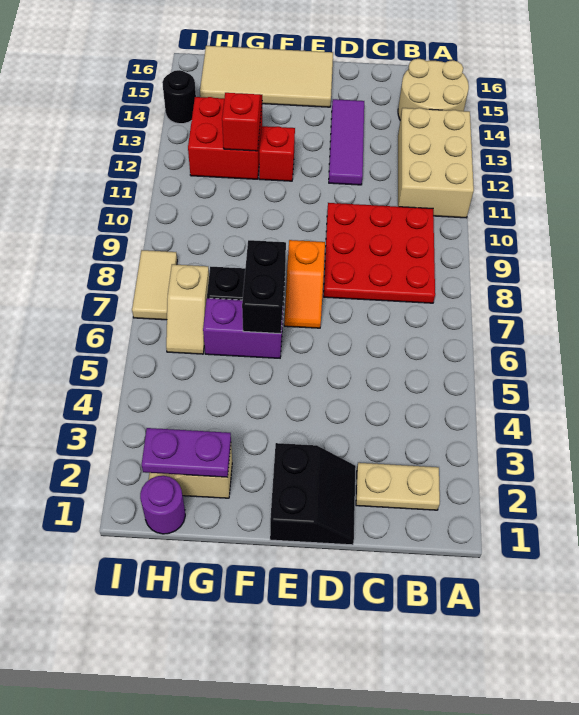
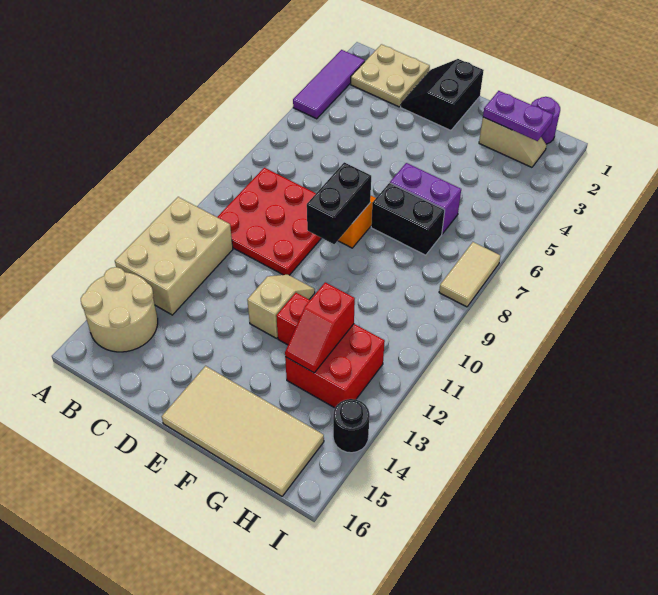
tan plate B2:C2 level 1 -> tan plate B1:C2 level 1
purple tile D12:D14 level 1 -> purple tile A2:A4 level 1
black brick F6:F7 level 2 -> black brick E8:E9 level 2
tan slope H6:H7 level 1 top 7 -> tan slope E11:E12 level 1 top 12

